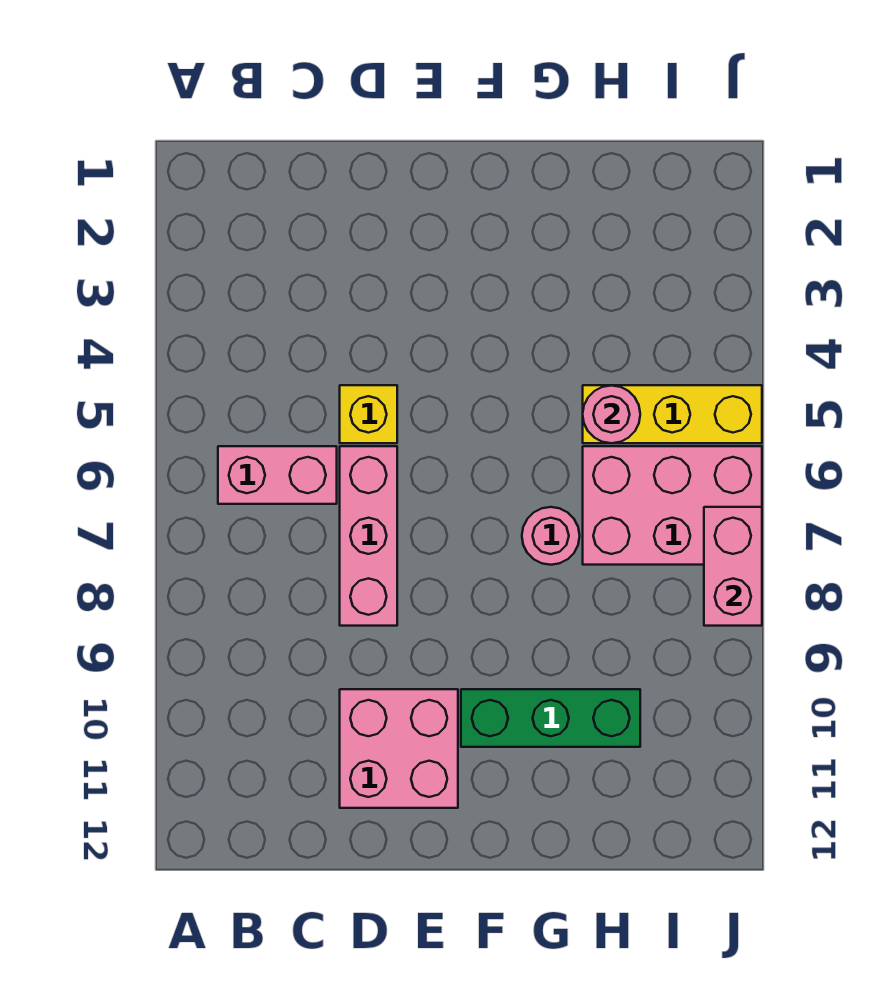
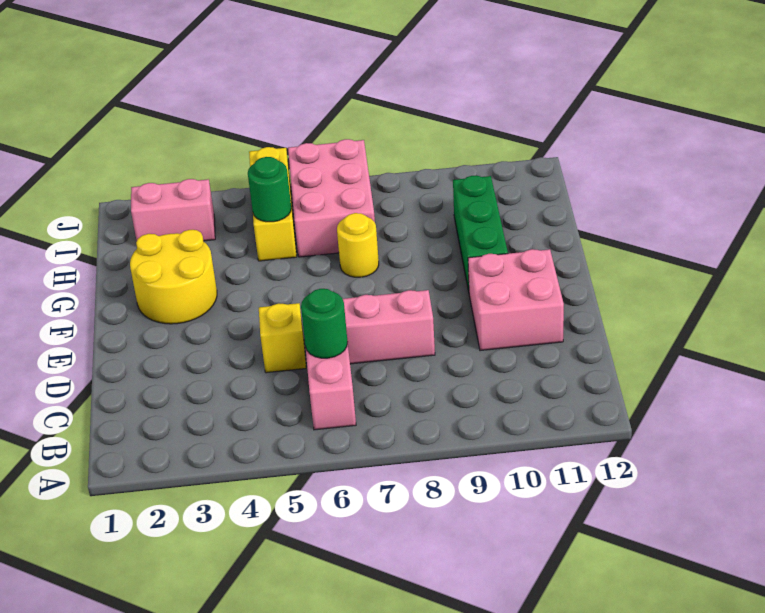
none -> green round brick C6 level 2
none -> yellow round brick F2:G3 level 1
pink round brick G7 level 1 -> yellow round brick G7 level 1
pink round brick H5 level 2 -> green round brick H5 level 2
pink brick J7:J8 level 2 -> pink brick I2:I3 level 1

